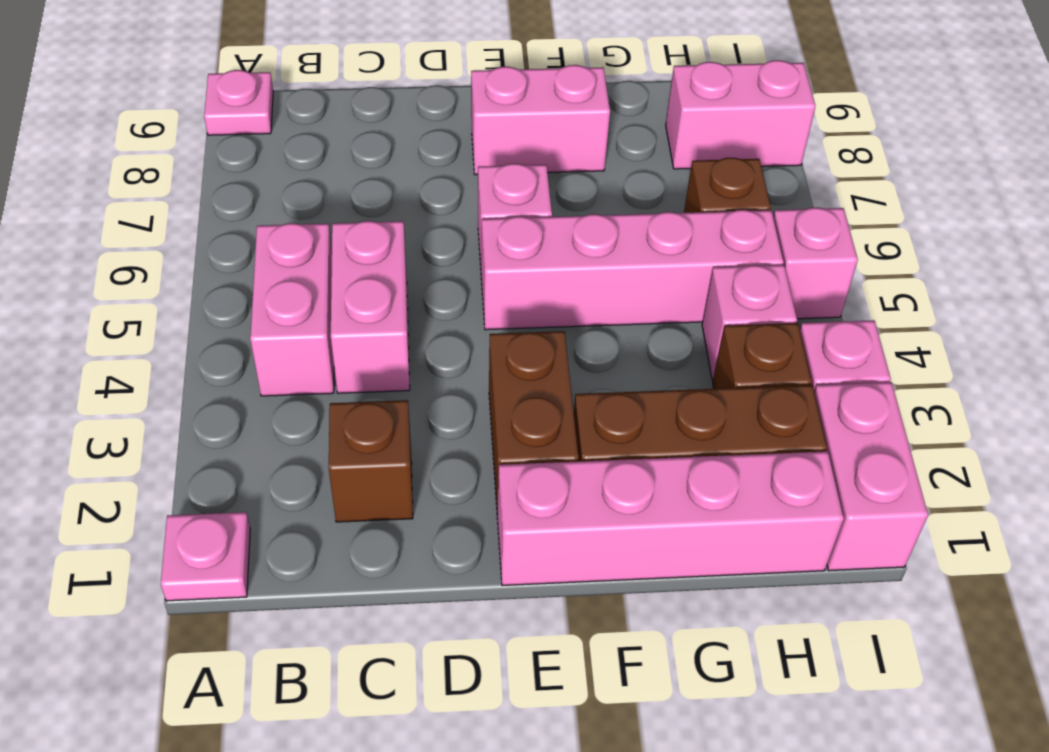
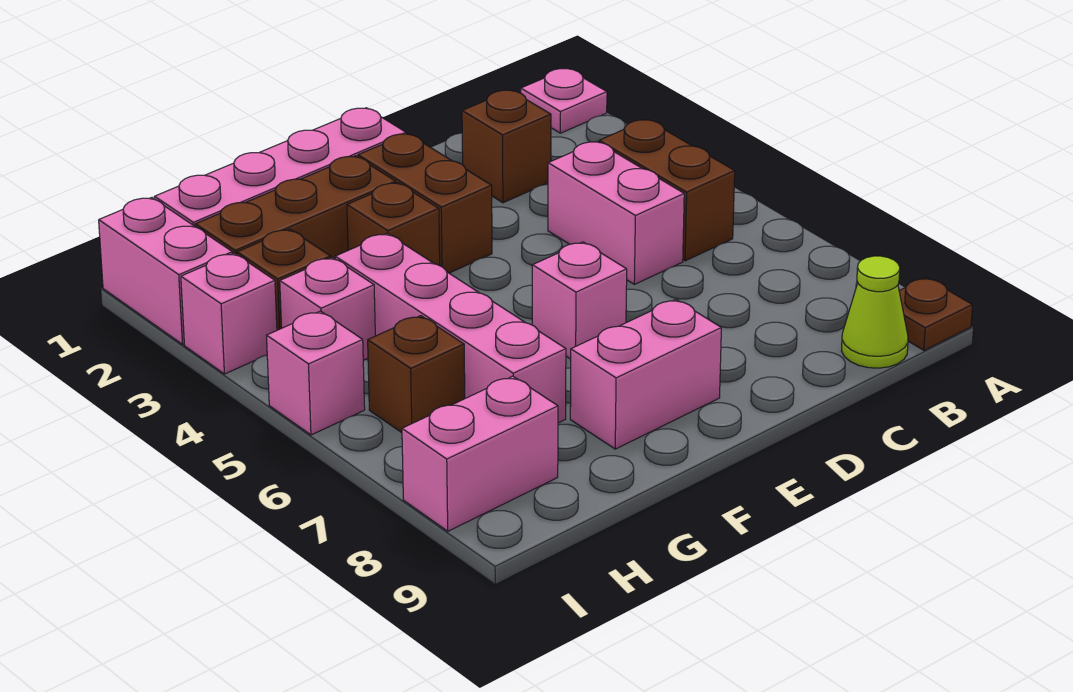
pink plate A9 level 1 -> brown plate A9 level 1
pink brick B4:B5 level 1 -> brown brick B4:B5 level 1
none -> lime cone B9 level 1
pink brick E5:H5 level 1 -> pink brick G4:G7 level 1
none -> brown brick F3 level 1

